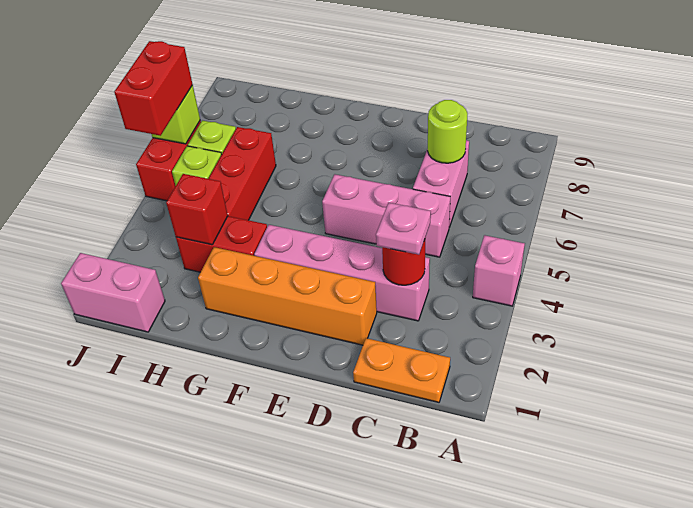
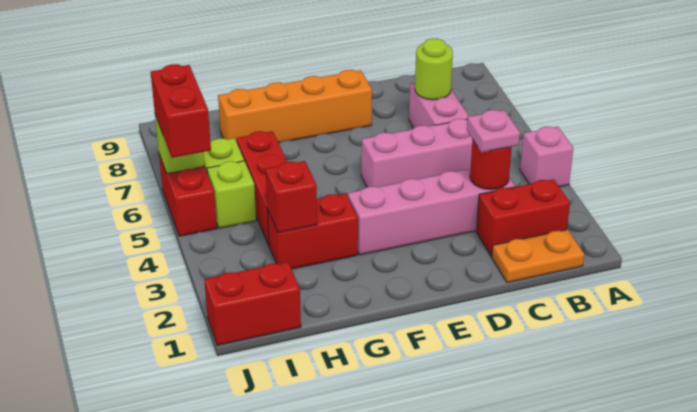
none -> red brick B2:C2 level 1
orange brick D2:G2 level 1 -> orange brick E8:H8 level 1
pink brick I1:J1 level 1 -> red brick I1:J1 level 1

